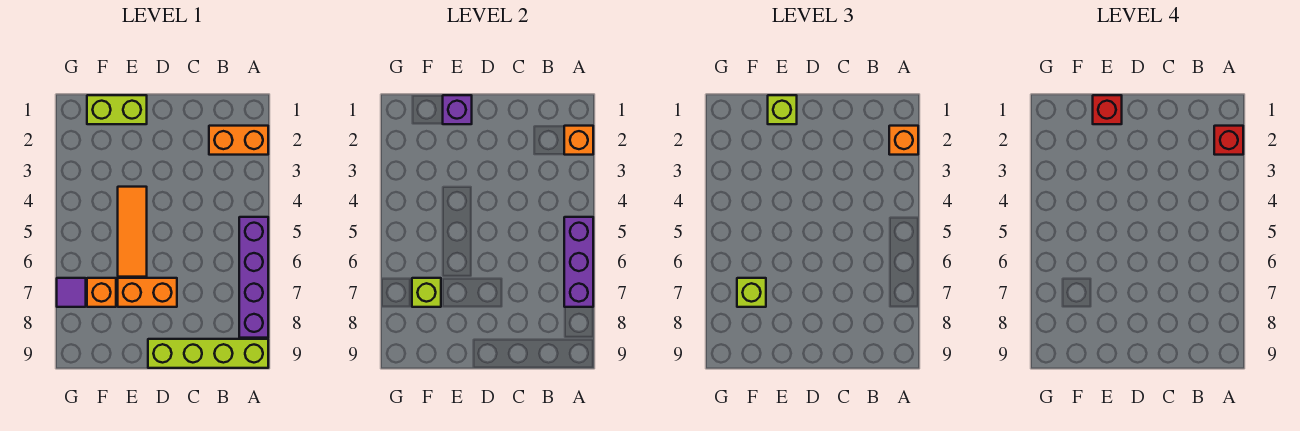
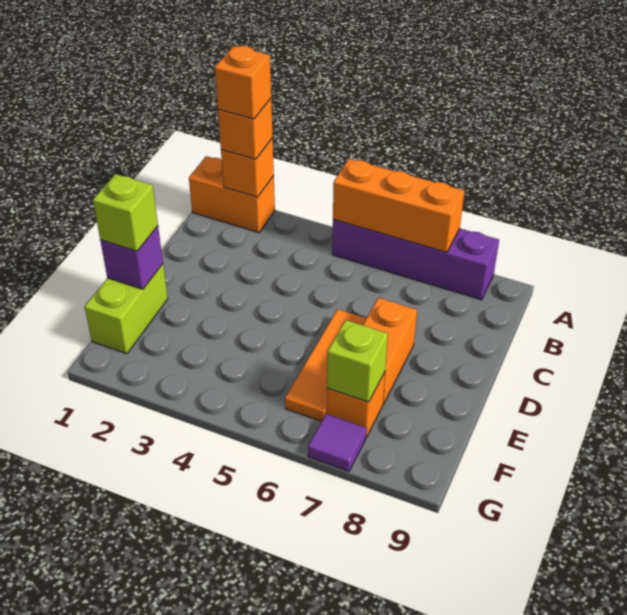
orange brick A2:B2 level 1 -> orange brick A1:A2 level 1
red brick A2 level 4 -> orange brick A2 level 4
purple brick A5:A7 level 2 -> orange brick A5:A7 level 2
lime brick A9:D9 level 1 -> none
red brick E1 level 4 -> none
orange tile E4:E6 level 1 -> orange tile D6:F6 level 1
lime brick F7 level 3 -> none

